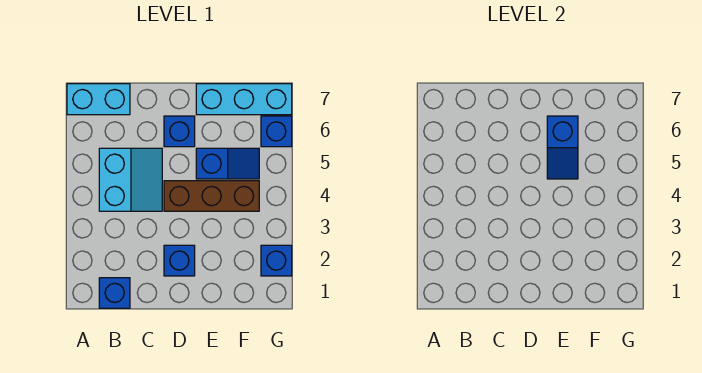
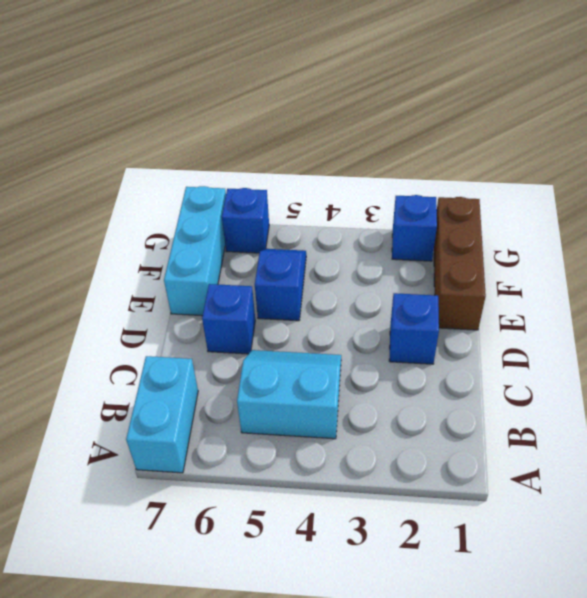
blue brick B1 level 1 -> none
brown brick D4:F4 level 1 -> brown brick E1:G1 level 1
blue slope E5:E6 level 2 top 6 -> none

